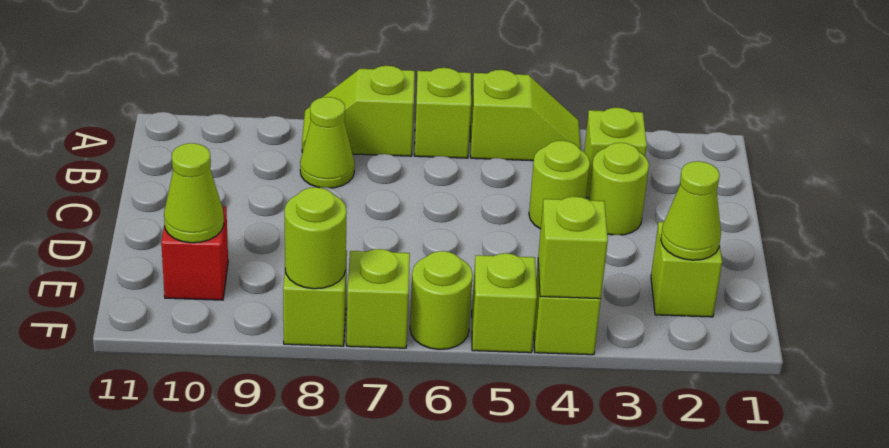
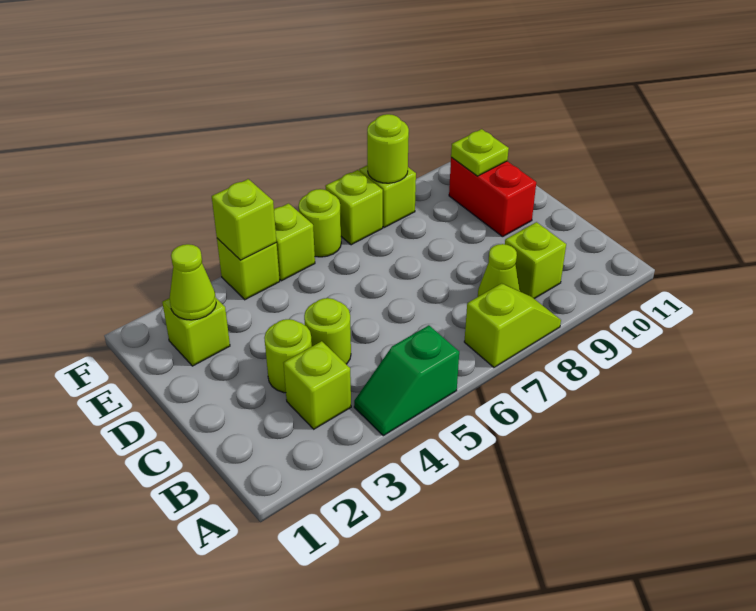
lime slope A4:A5 level 1 top 5 -> green slope A4:A5 level 1 top 5
lime brick A6 level 1 -> lime brick B9 level 1
red brick E10 level 1 -> red brick D10:E10 level 1
lime cone E10 level 2 -> lime plate E10 level 2

